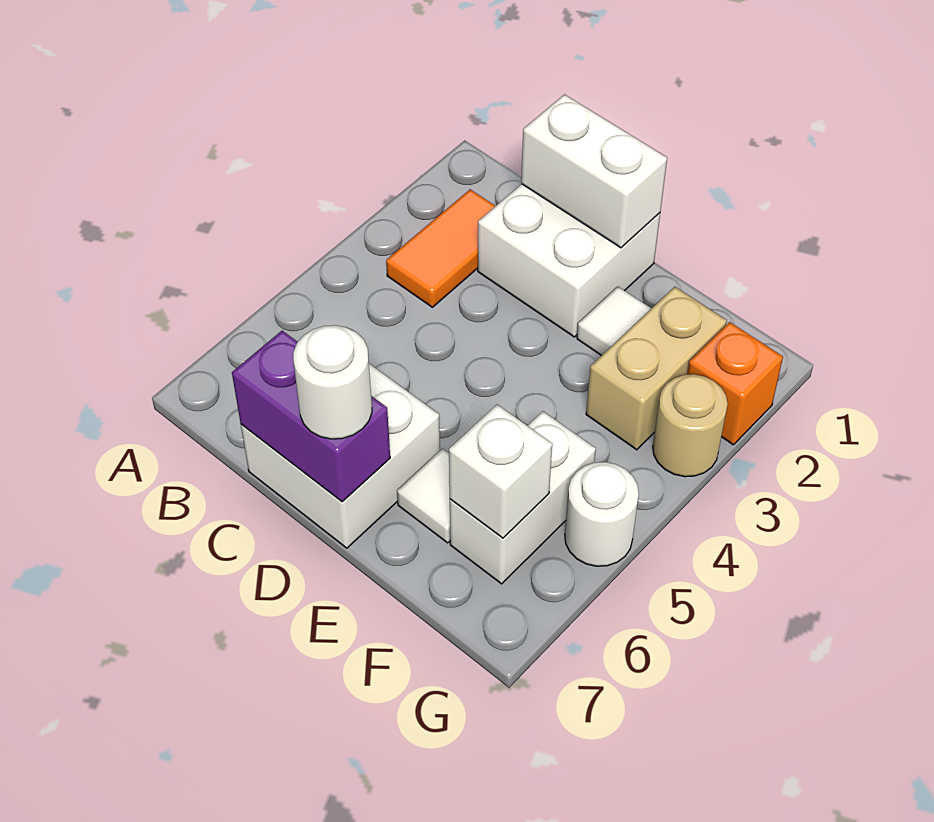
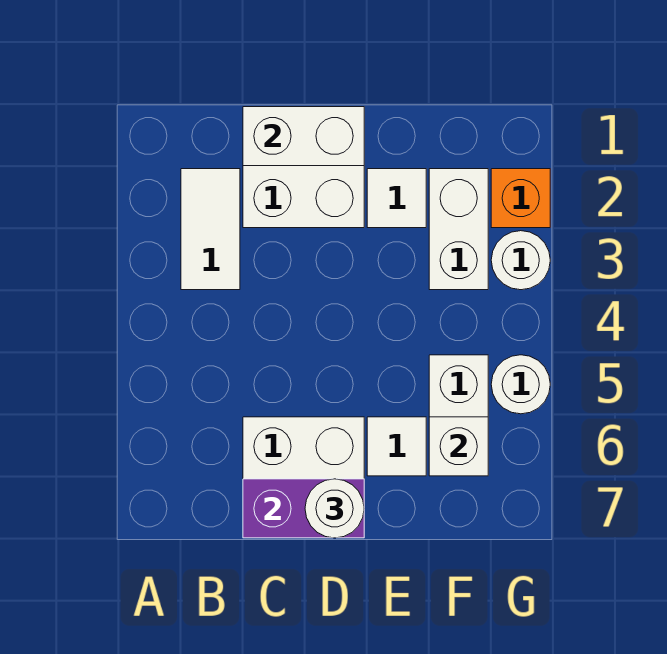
orange tile B2:B3 level 1 -> white tile B2:B3 level 1
tan brick F2:F3 level 1 -> white brick F2:F3 level 1
tan round brick G3 level 1 -> white round brick G3 level 1

